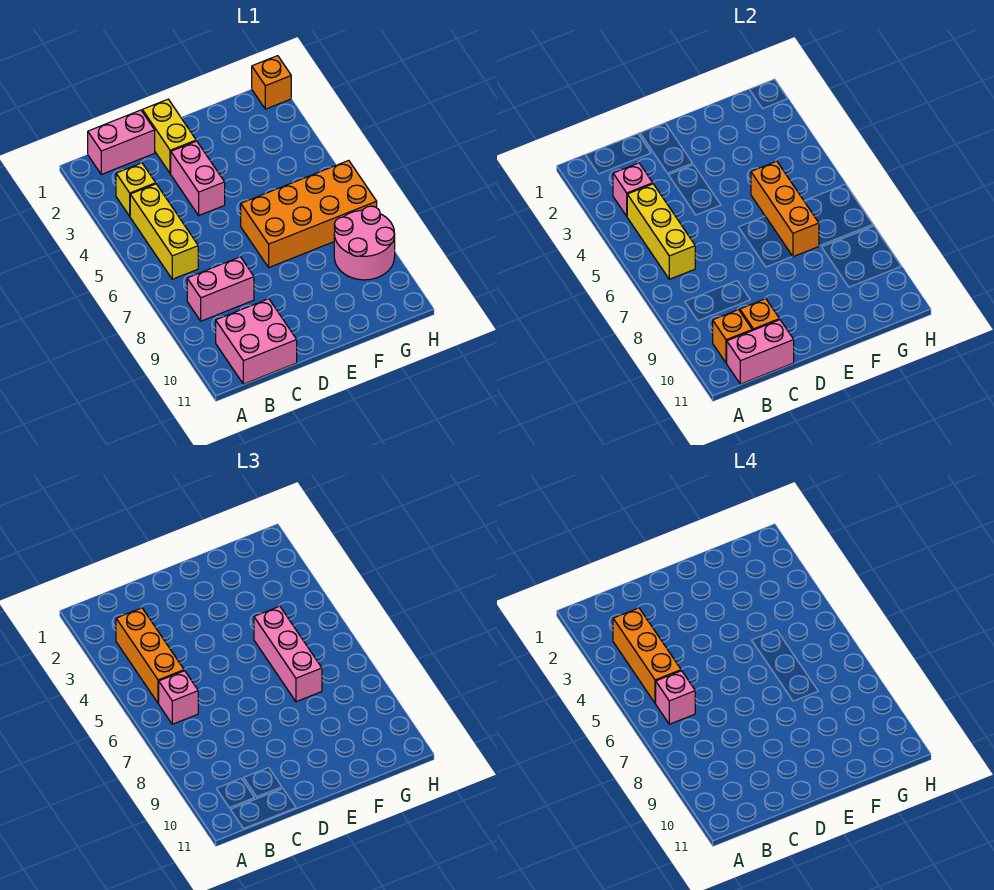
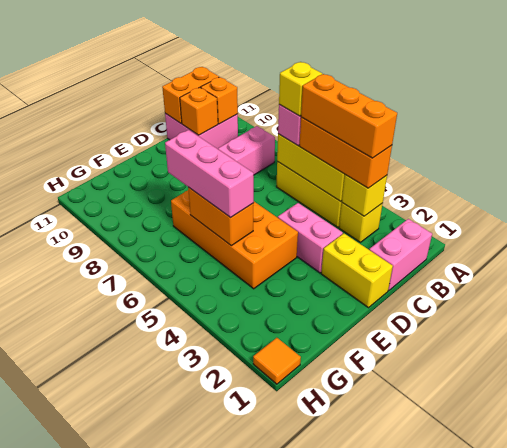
pink brick B3 level 2 -> yellow brick B3 level 2
pink brick B6 level 4 -> yellow brick B6 level 4
pink brick B11:C11 level 2 -> orange brick B11:C11 level 2
orange brick E6:H7 level 1 -> orange brick E4:F7 level 1
orange brick F5:F7 level 2 -> orange brick F5:F6 level 2
pink round brick G8:H9 level 1 -> none
orange brick H1 level 1 -> orange tile H1 level 1

